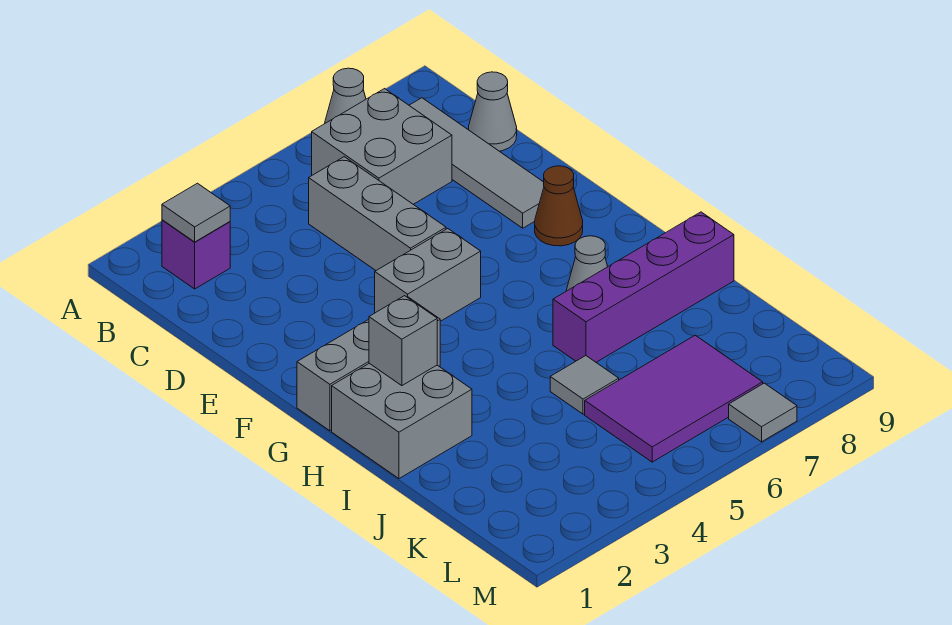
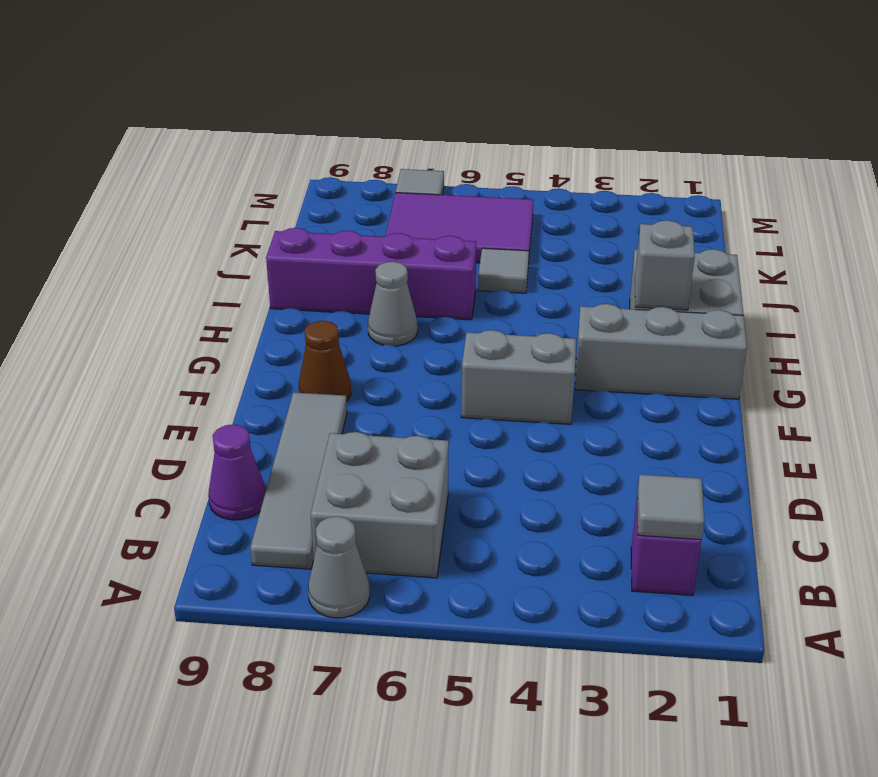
grey brick C5:E5 level 1 -> none
grey cone C9 level 1 -> purple cone C9 level 1

